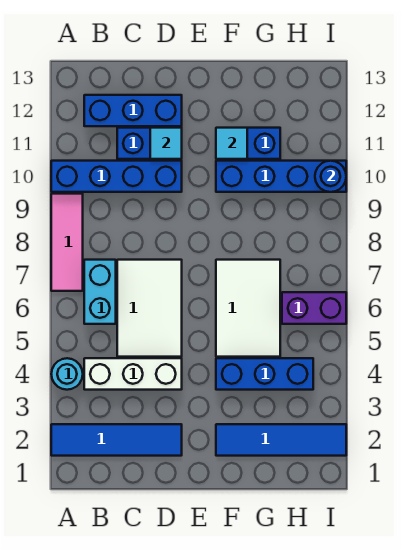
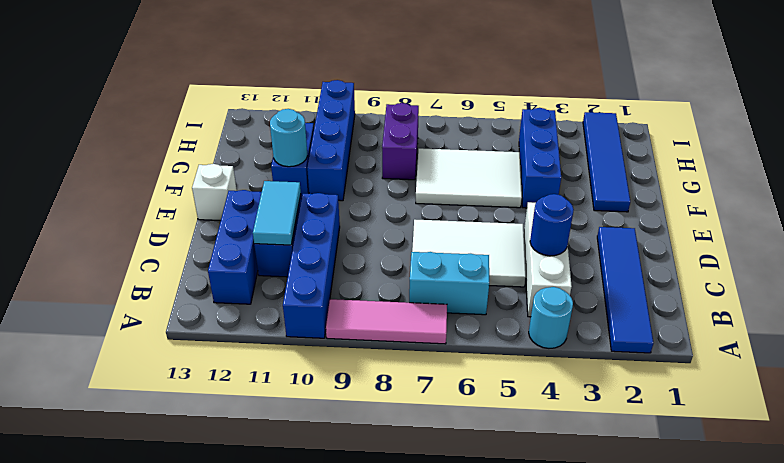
cyan tile D11 level 2 -> cyan tile C11:D11 level 2
none -> white brick E13 level 1
cyan tile F11 level 2 -> cyan round brick F11 level 2
purple brick H6:I6 level 1 -> purple brick G8:H8 level 1
blue round brick I10 level 2 -> blue round brick C4 level 2

